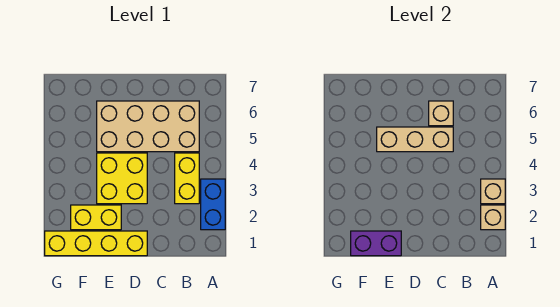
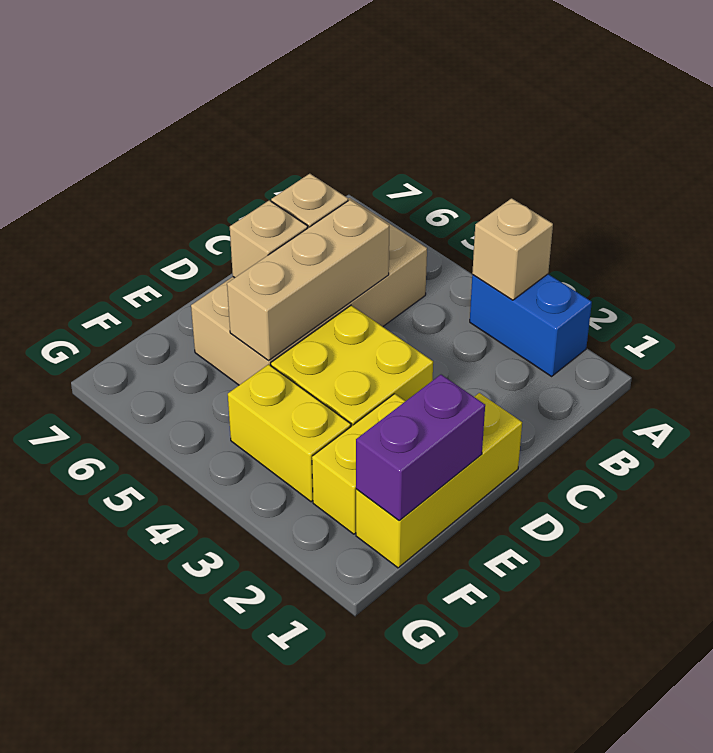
tan brick A2 level 2 -> tan brick D6 level 2
yellow brick B3:B4 level 1 -> yellow brick F3:F4 level 1
yellow brick D1:G1 level 1 -> yellow brick D1:F1 level 1

